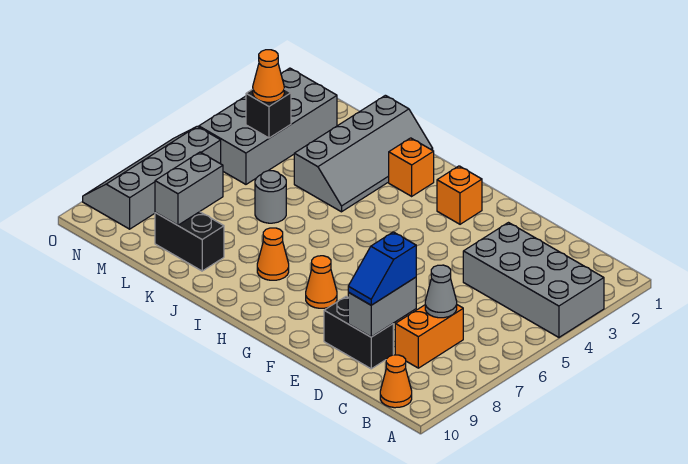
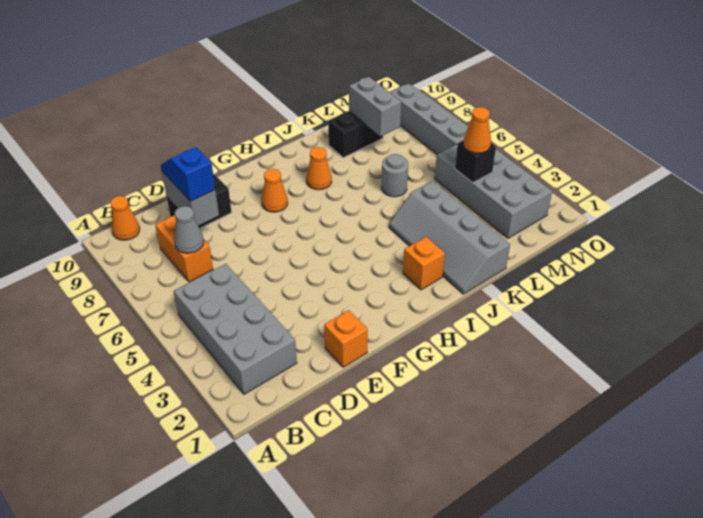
grey brick A3:D4 level 1 -> grey brick B2:C5 level 1
orange brick G2 level 1 -> orange brick E1 level 1

